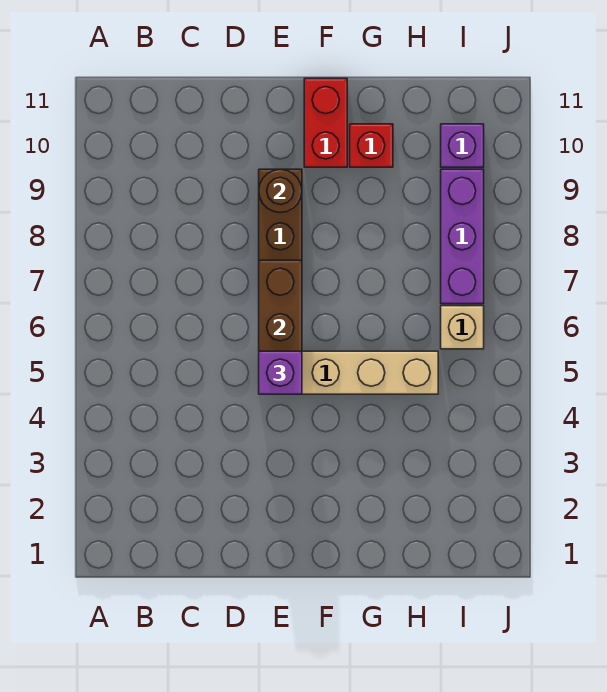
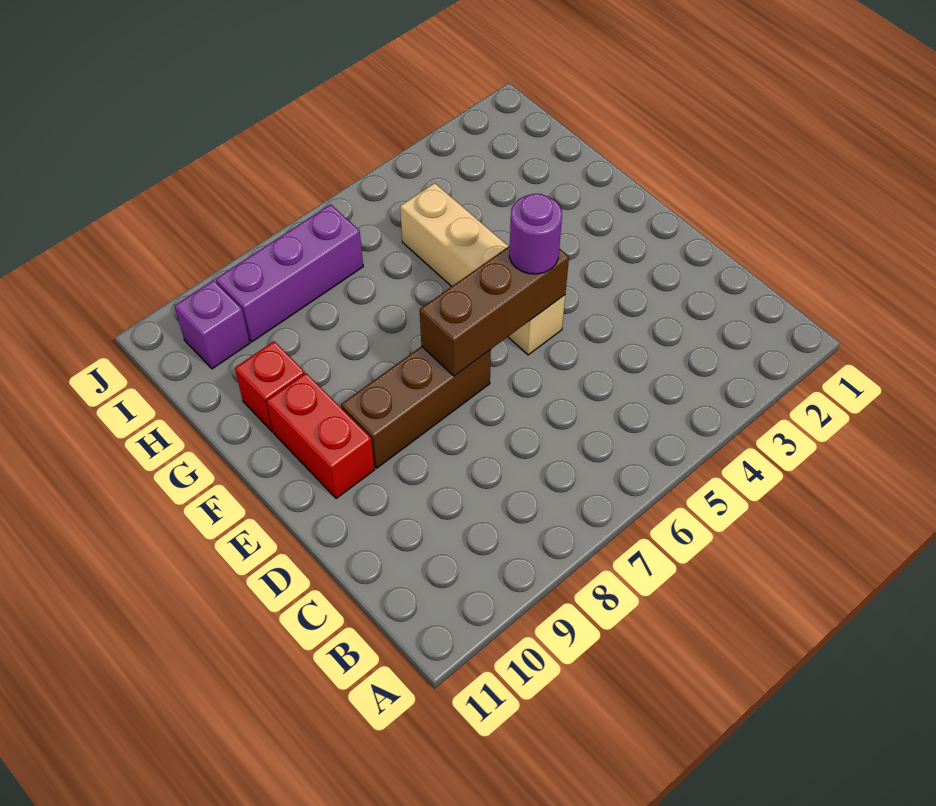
purple brick E5 level 3 -> purple round brick E5 level 3
brown round brick E9 level 2 -> none
red brick F10:F11 level 1 -> red brick E10:F10 level 1
tan brick I6 level 1 -> none

